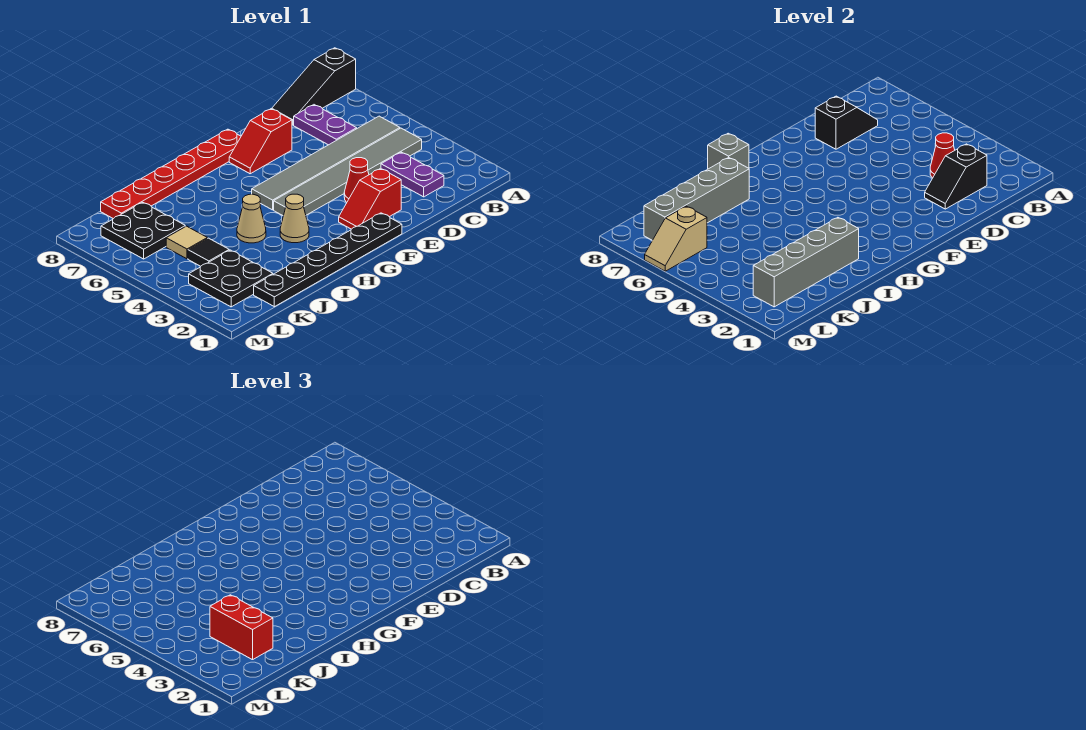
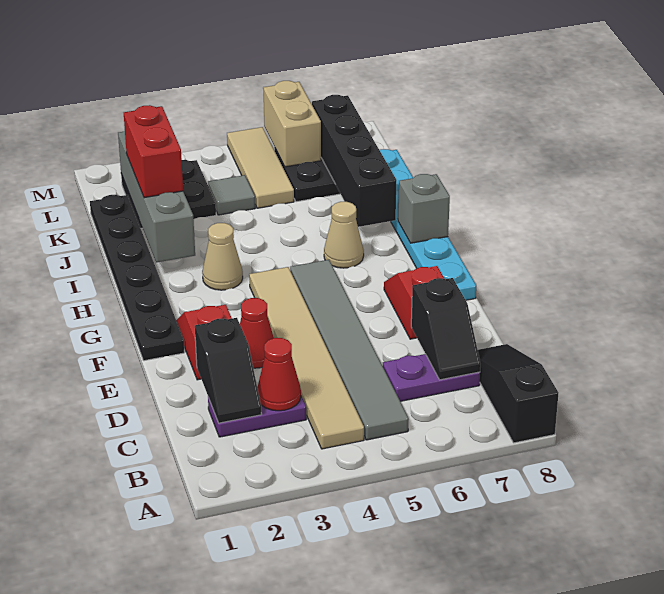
grey tile B4:G4 level 1 -> tan tile B4:G4 level 1
black slope C2:D2 level 2 top C -> black slope C2:D2 level 2 top D
red plate F8:K8 level 1 -> cyan plate F8:K8 level 1
tan cone I4 level 1 -> tan cone H6 level 1
grey brick I7:L7 level 2 -> black brick I7:L7 level 2
red brick K2:K3 level 3 -> red brick J2:K2 level 3
black tile K4 level 1 -> grey tile K4 level 1
tan tile K5 level 1 -> tan tile K5:M5 level 1
tan slope L6:M6 level 2 top L -> tan brick L6:M6 level 2

